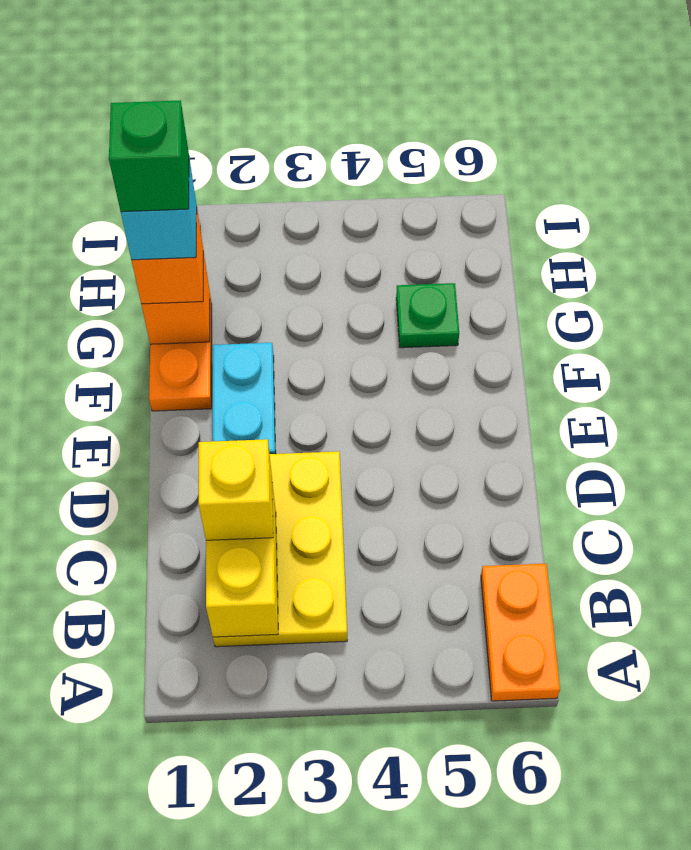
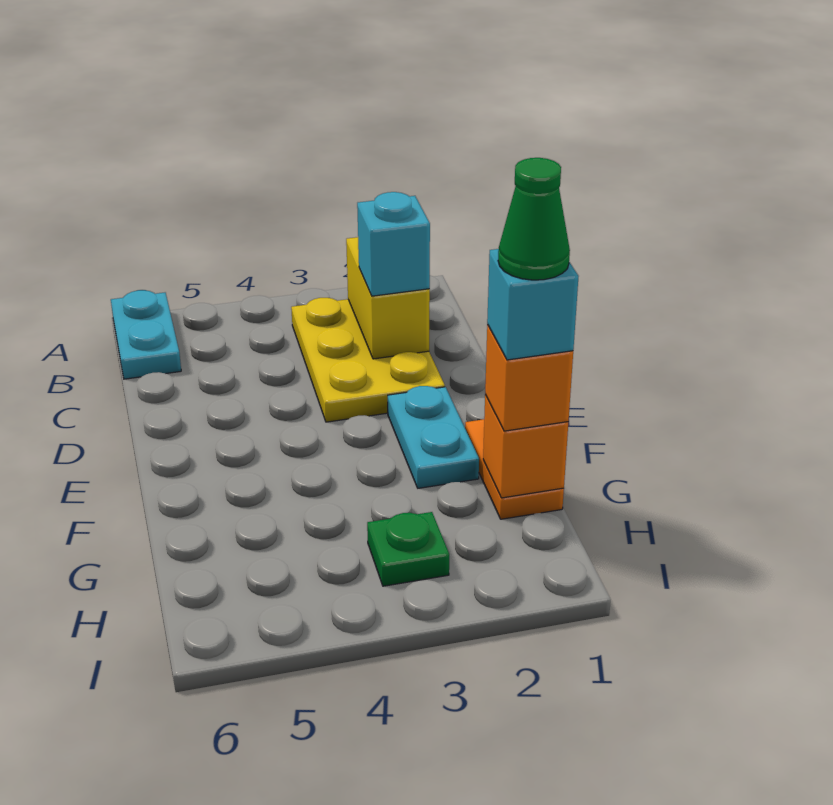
orange plate A6:B6 level 1 -> cyan plate A6:B6 level 1
yellow brick C2 level 3 -> cyan brick C2 level 3
green brick G1 level 5 -> green cone G1 level 5
green plate G5 level 1 -> green plate H3 level 1

